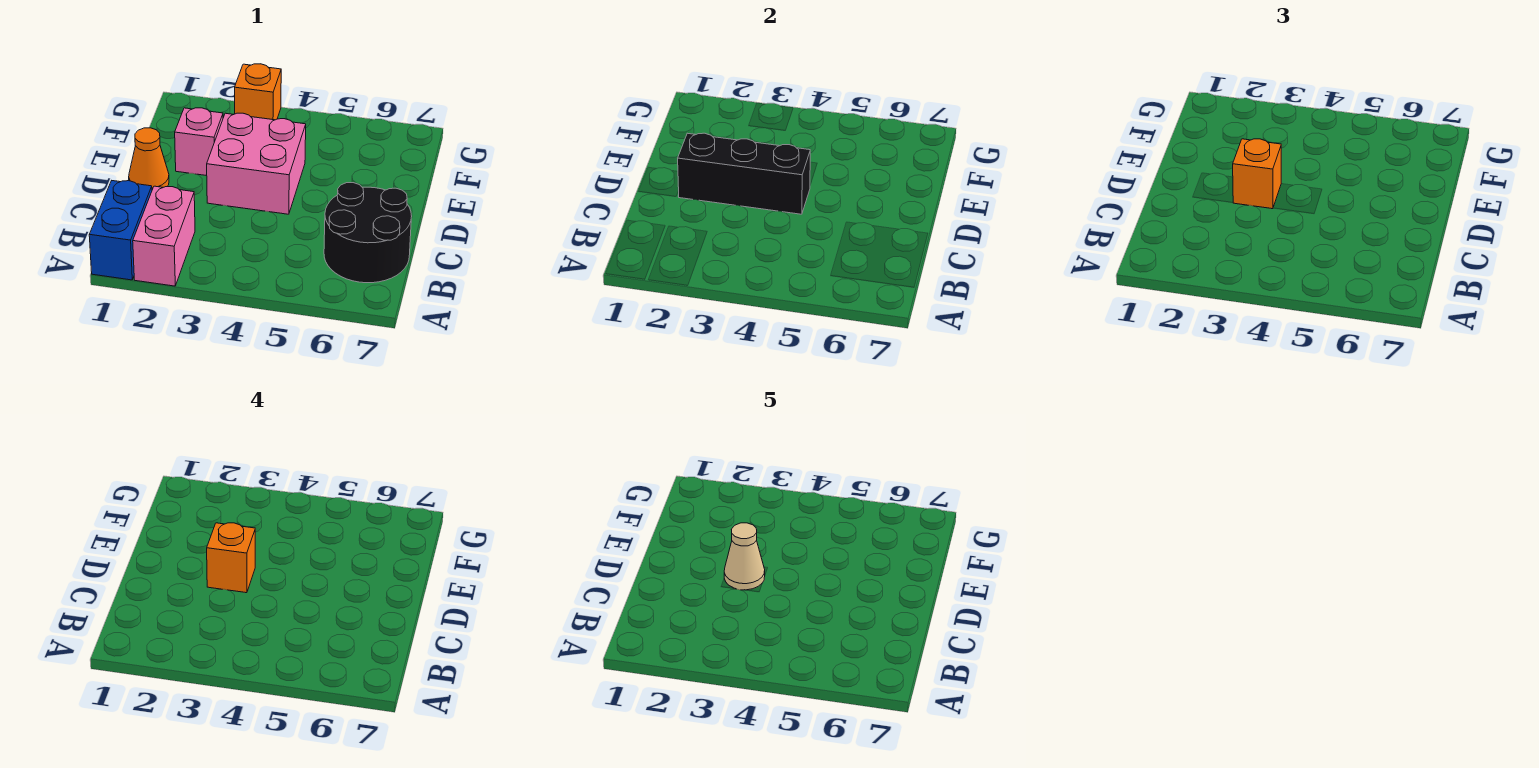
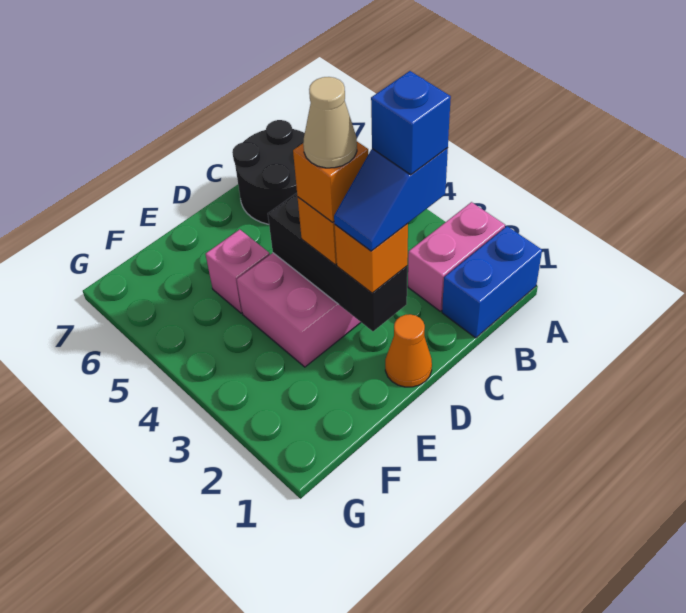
none -> blue slope C2:D2 level 4 top C
none -> blue brick C2 level 5
pink brick E2 level 1 -> pink brick E5 level 1
orange brick G3 level 1 -> orange brick D2 level 3

